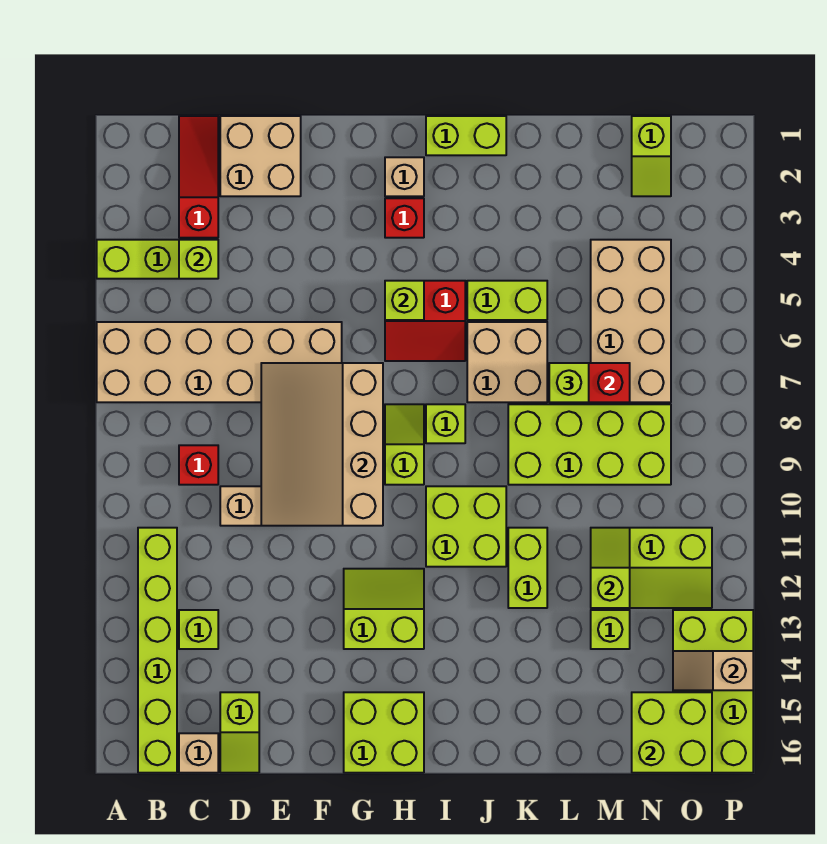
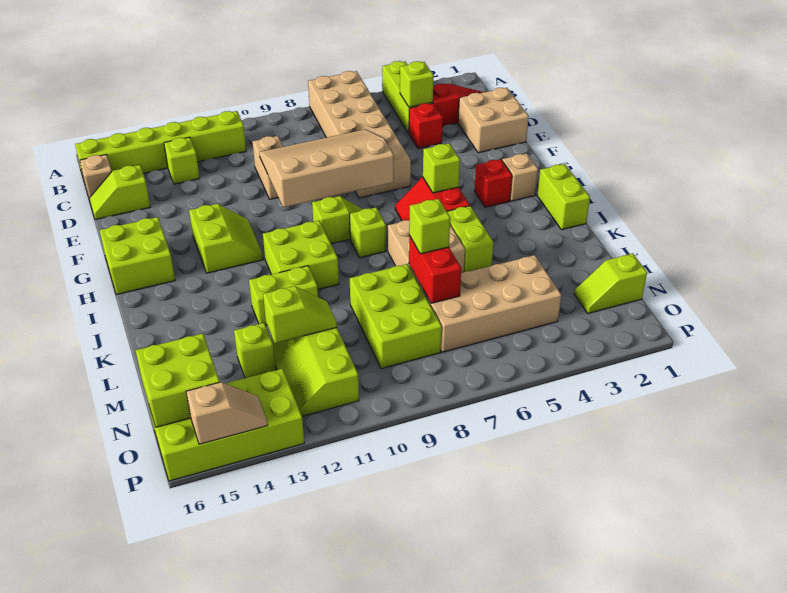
red brick C9 level 1 -> red brick D4 level 1
lime brick K8:N9 level 1 -> lime brick L8:N9 level 1
tan slope O14:P14 level 2 top P -> tan slope P14:P15 level 2 top 15

